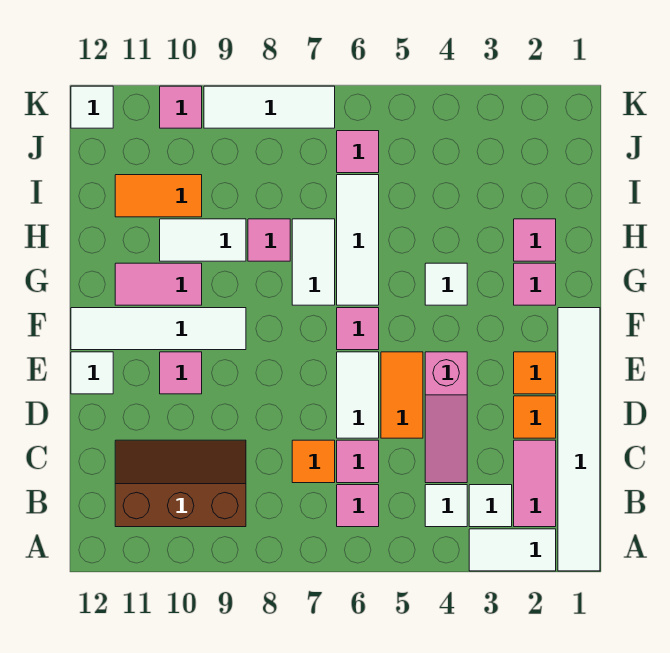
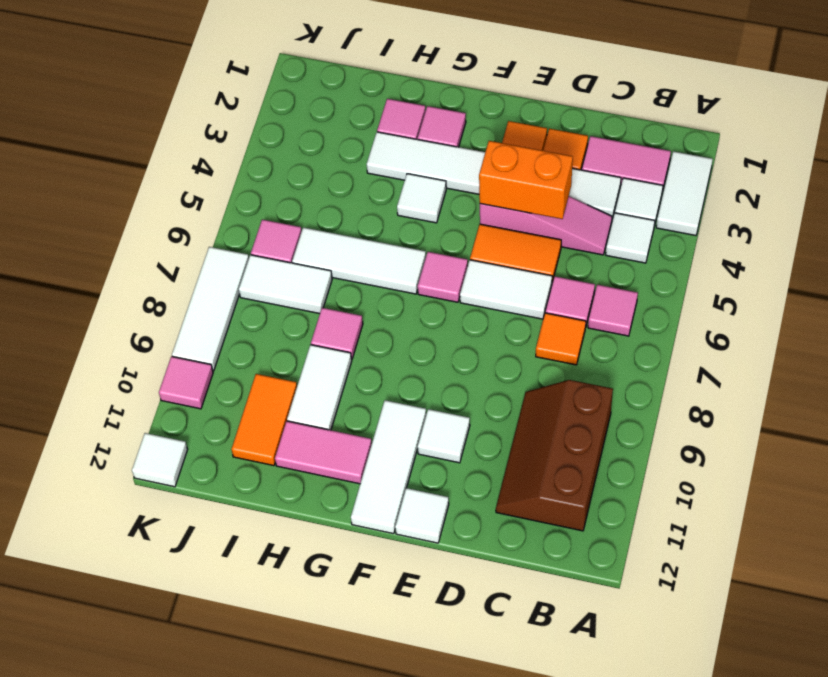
white tile A1:F1 level 1 -> white tile C3:H3 level 1
none -> orange brick D4:E4 level 2
pink tile E10 level 1 -> white tile E10 level 1
white tile F9:F12 level 1 -> white tile F10:F12 level 1
white tile G7:H7 level 1 -> white tile I7:J7 level 1
pink tile G10:G11 level 1 -> pink tile G11:H11 level 1

